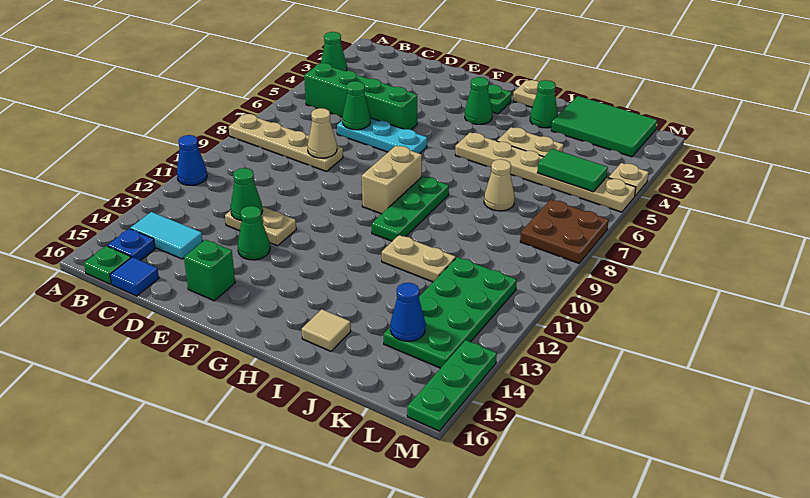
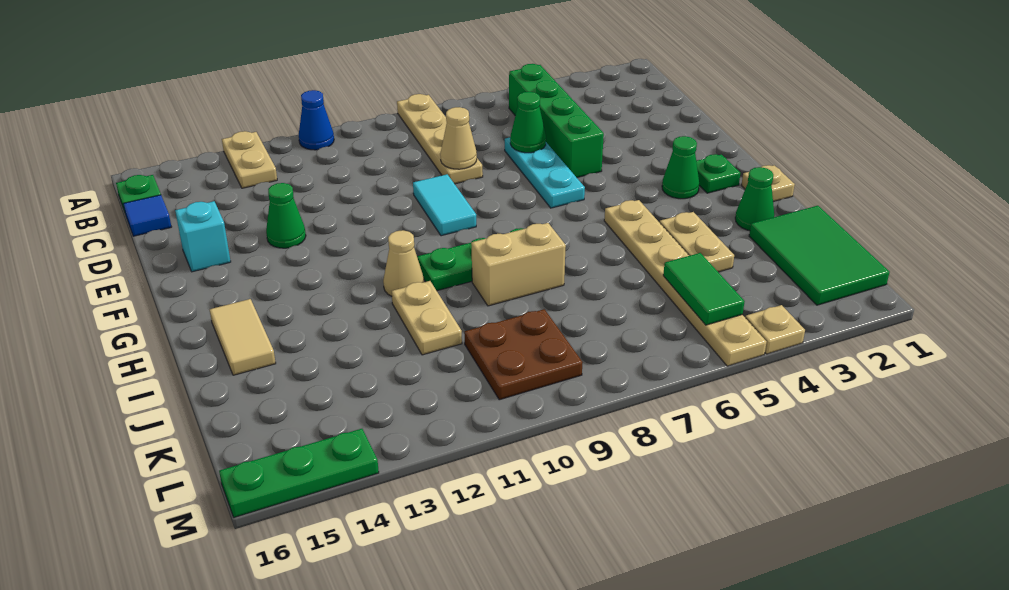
green cone A3 level 1 -> none
cyan tile B14:C14 level 1 -> cyan tile E9:F9 level 1
blue plate B15 level 1 -> none
tan plate D12:E12 level 1 -> tan plate A13:B13 level 1
green cone D12 level 2 -> none
green brick E15 level 1 -> cyan brick E15 level 1
tan brick G8:G9 level 1 -> tan brick I8:I9 level 1
tan tile I15 level 1 -> tan tile H15:I15 level 1
tan cone J7 level 1 -> tan cone H11 level 1
green plate K11:L14 level 1 -> none
blue cone K14 level 2 -> none
brown plate L7:M8 level 1 -> brown plate K9:L10 level 1

